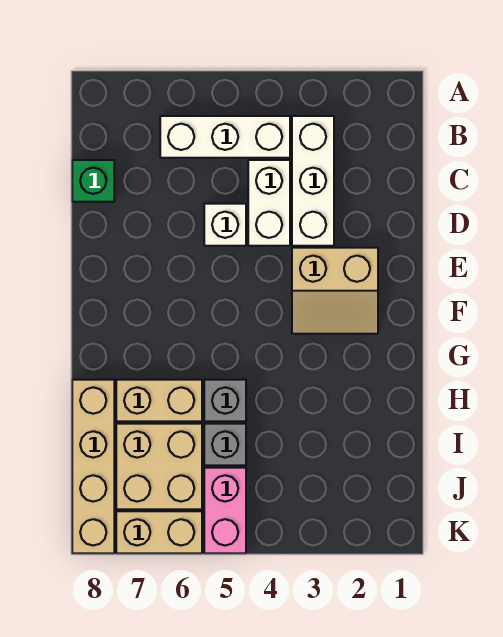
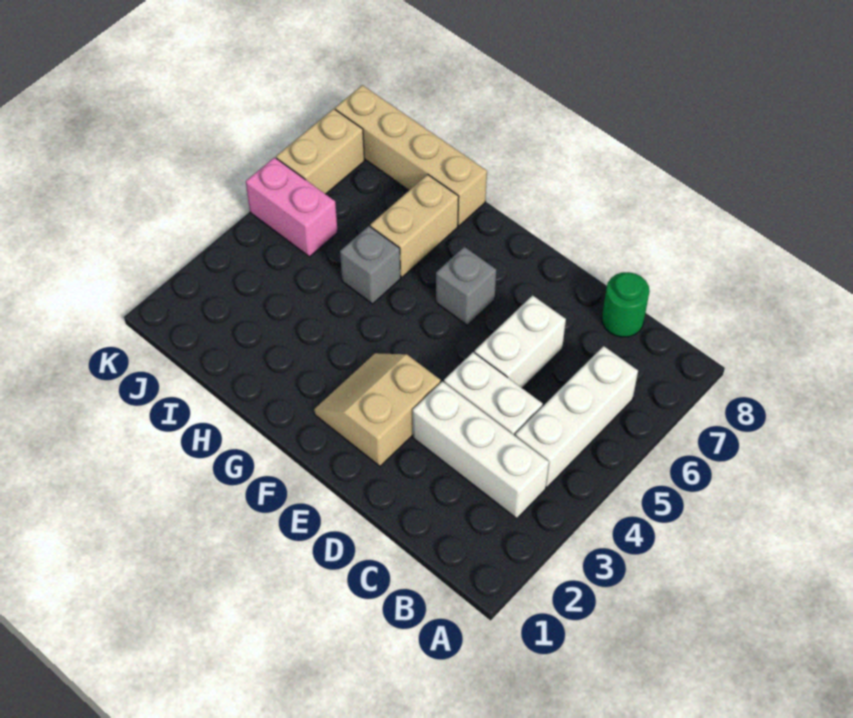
green brick C8 level 1 -> green round brick C8 level 1
white brick D5 level 1 -> white brick D5:D6 level 1
grey brick I5 level 1 -> grey brick F6 level 1
tan brick I6:J7 level 1 -> none

